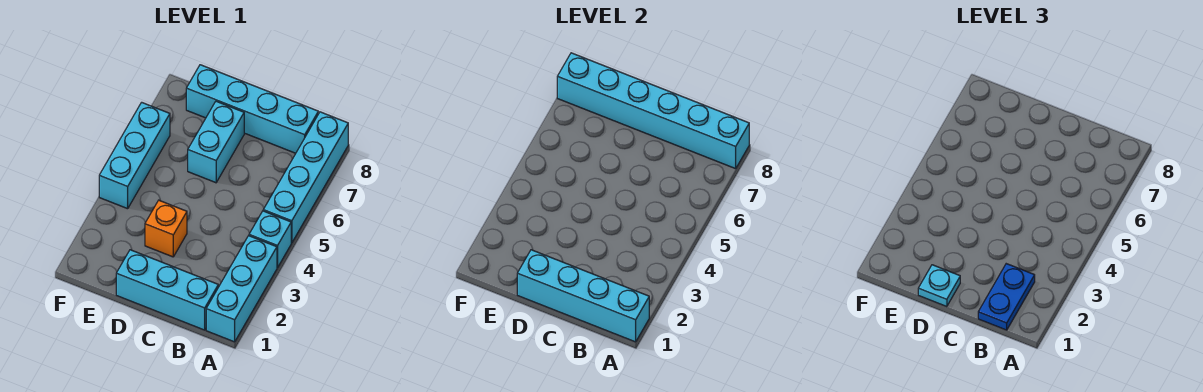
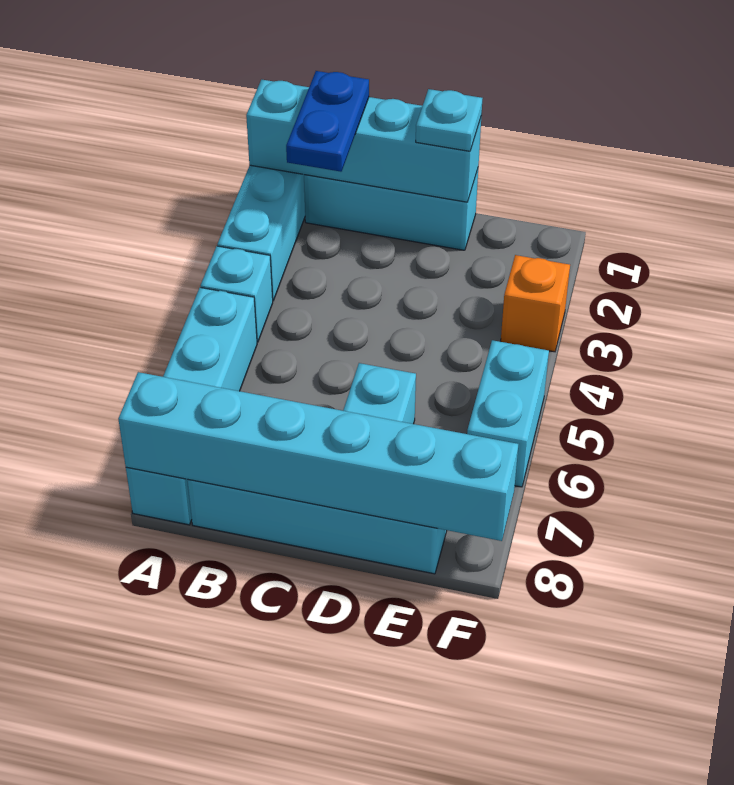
orange brick D3 level 1 -> orange brick F3 level 1
cyan brick F4:F6 level 1 -> cyan brick F5:F6 level 1

